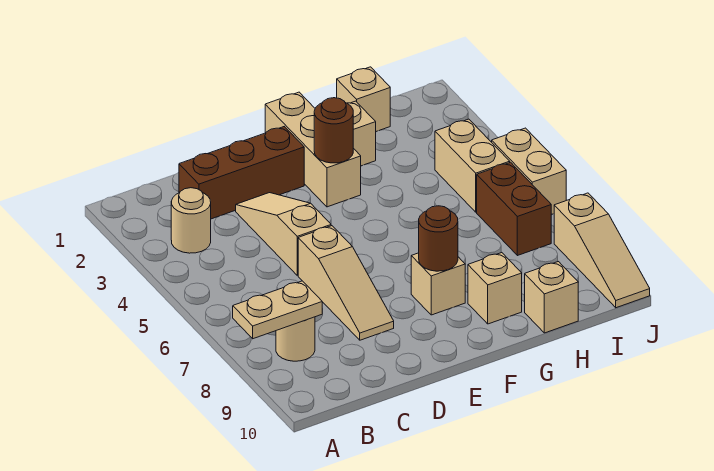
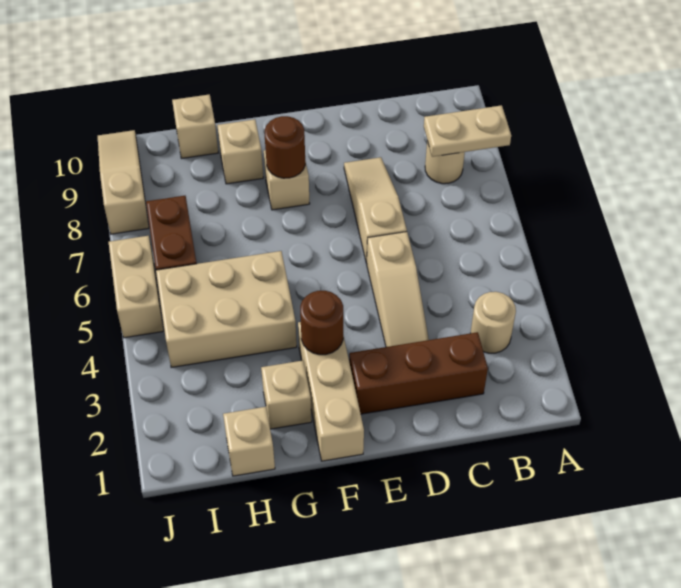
tan brick I4:I5 level 1 -> tan brick G4:I5 level 1

